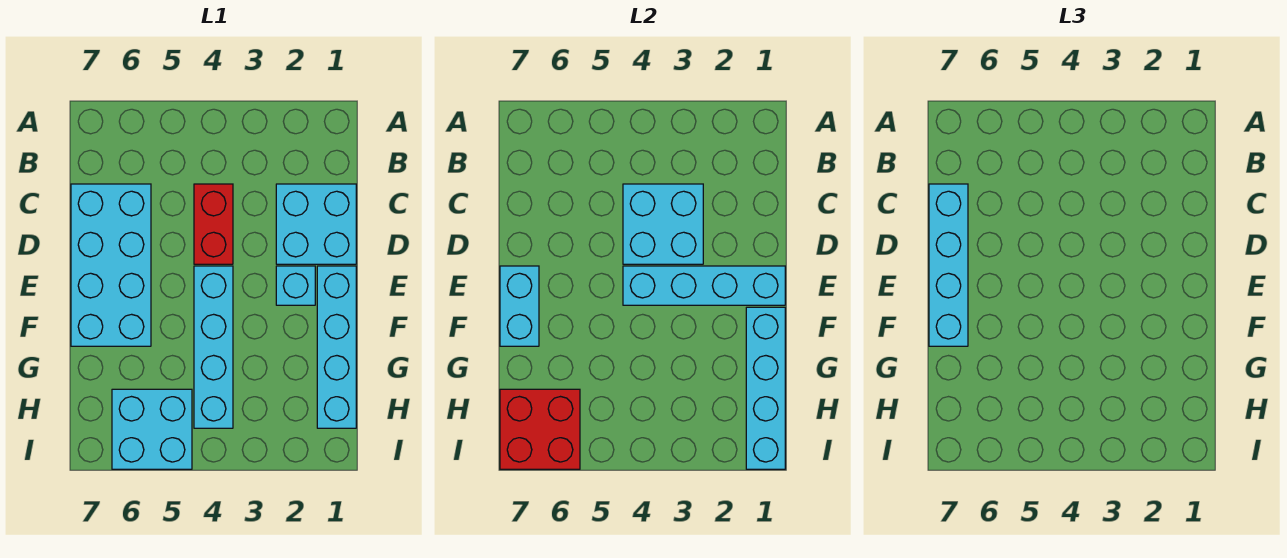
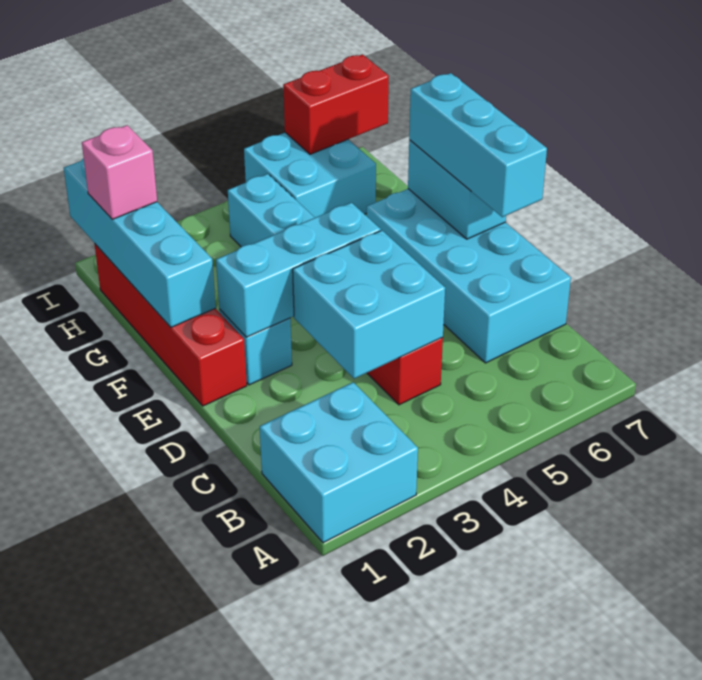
cyan brick C1:D2 level 1 -> cyan brick A1:B2 level 1
cyan brick C7:F7 level 3 -> cyan brick D7:F7 level 3
cyan brick E1:H1 level 1 -> red brick E1:H1 level 1
cyan brick E1:E4 level 2 -> cyan brick E2:E4 level 2
none -> pink brick H1 level 3
red brick H6:I7 level 2 -> red brick I6:I7 level 2

